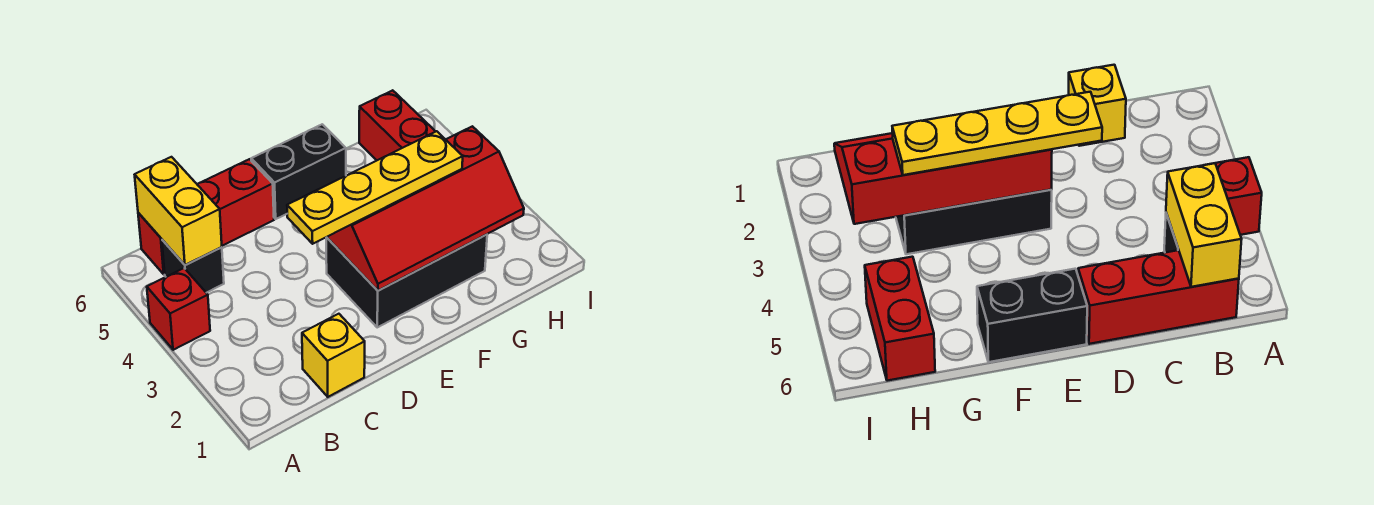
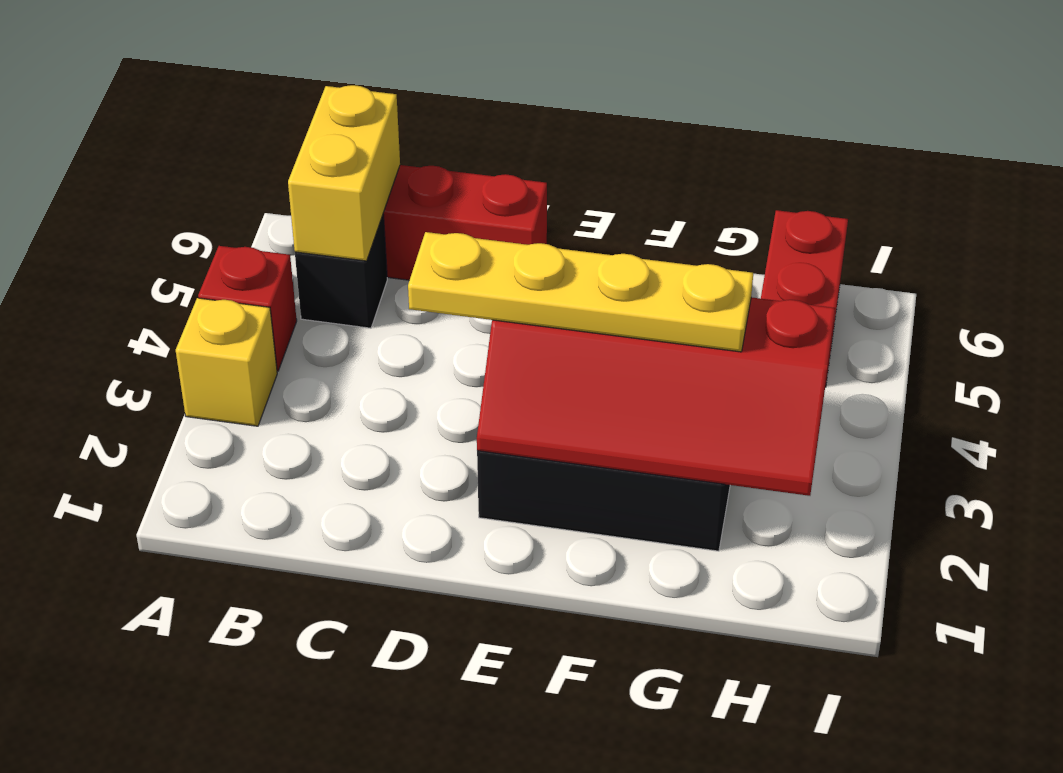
yellow brick C1 level 1 -> yellow brick A3 level 1
black brick E6:F6 level 1 -> none

